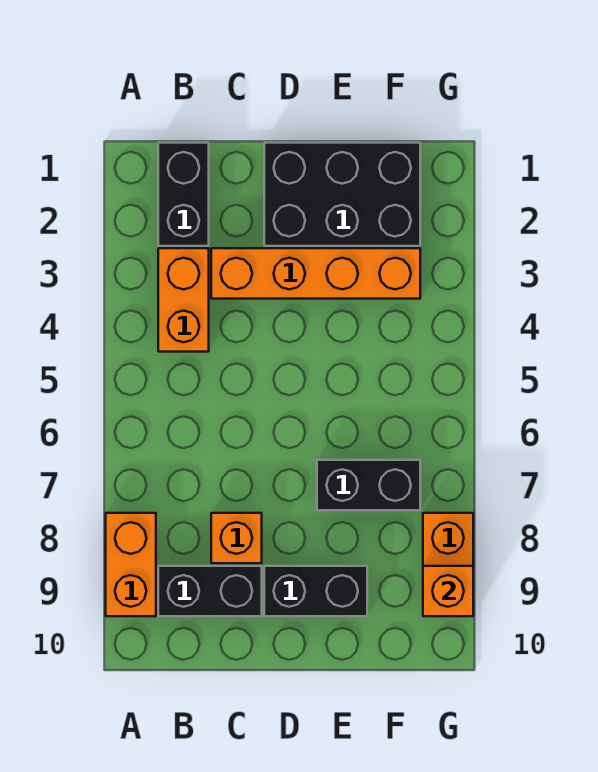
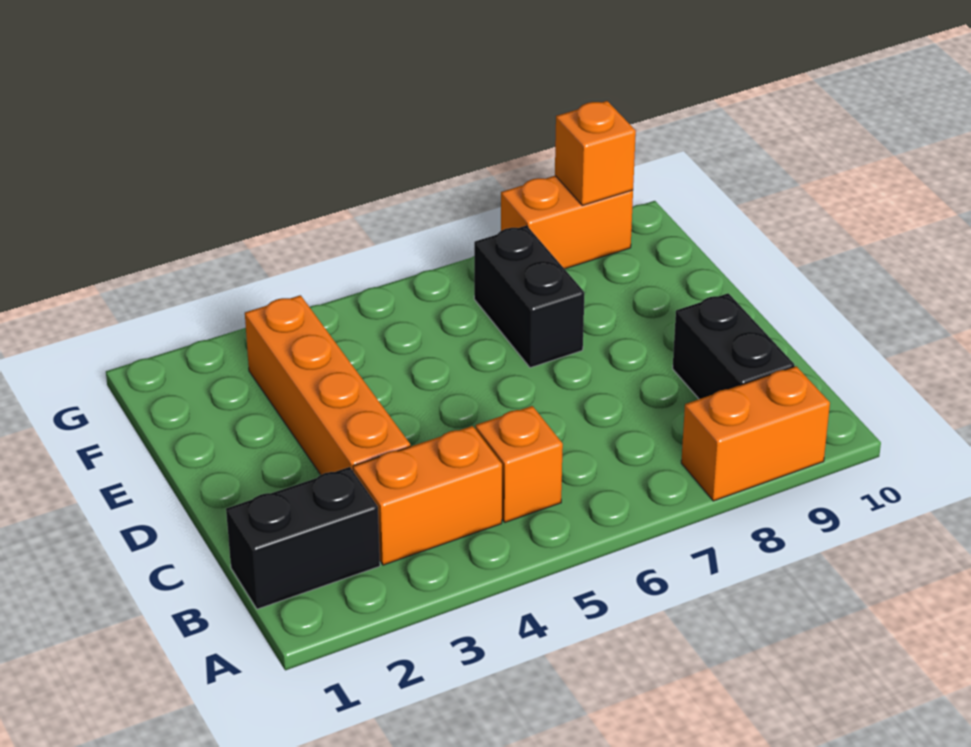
orange brick C8 level 1 -> orange brick B5 level 1
black brick D1:F2 level 1 -> none
black brick D9:E9 level 1 -> none

